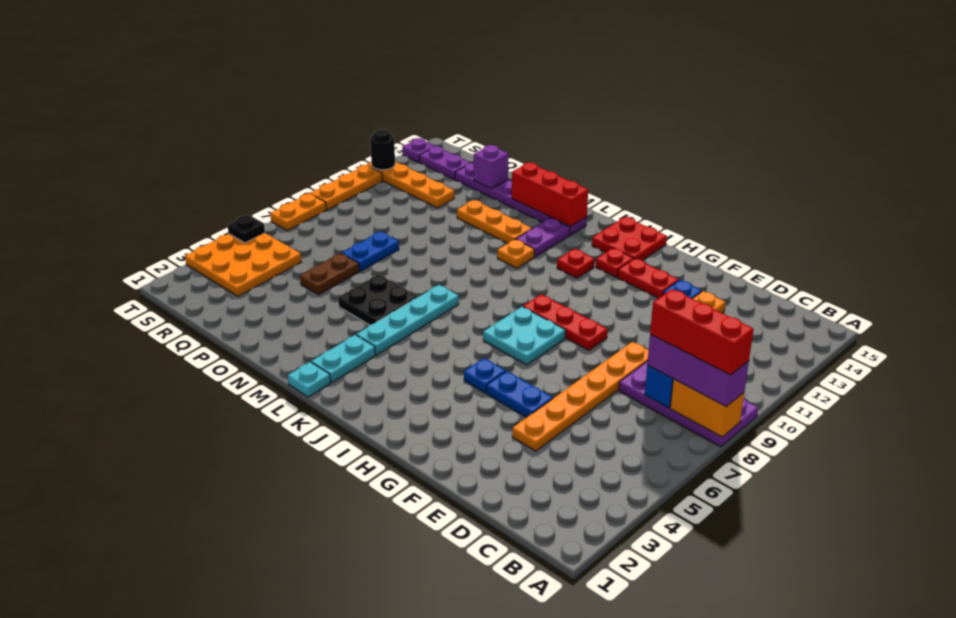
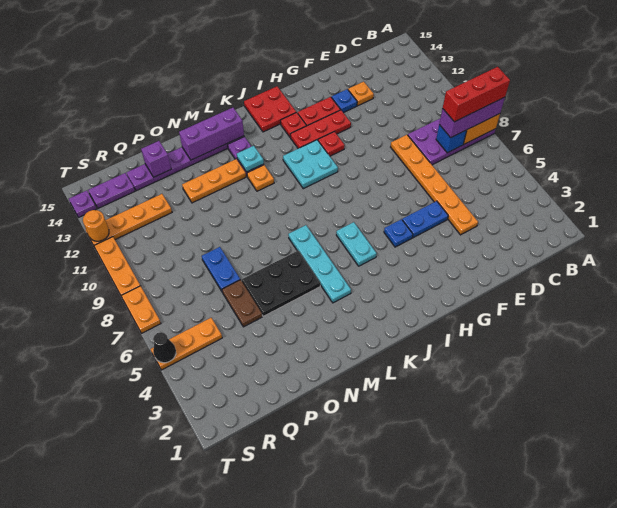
red plate G9:I9 level 1 -> red plate G12:I12 level 1
cyan plate H7:I8 level 1 -> cyan plate I10:J11 level 1
red plate J12 level 1 -> red plate H11 level 1
cyan plate L1 level 1 -> cyan plate L12 level 2
cyan plate L2:L3 level 1 -> cyan plate J5:J6 level 1
red brick L14:N14 level 2 -> purple brick L14:N14 level 2
black plate M5:N6 level 1 -> black plate M5:O6 level 1
orange plate R3:T5 level 1 -> orange plate R5:T5 level 1
black plate T5 level 2 -> black cone T5 level 2
black round brick T12 level 2 -> orange round brick T12 level 2

